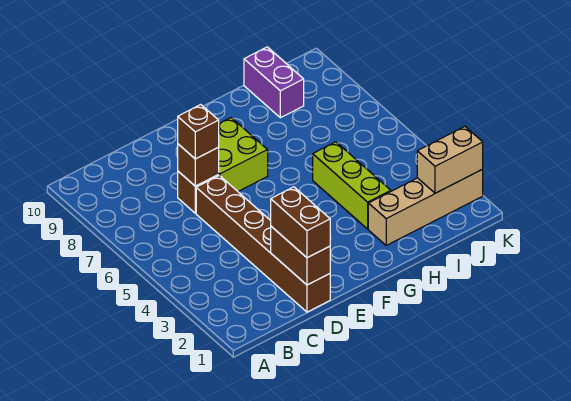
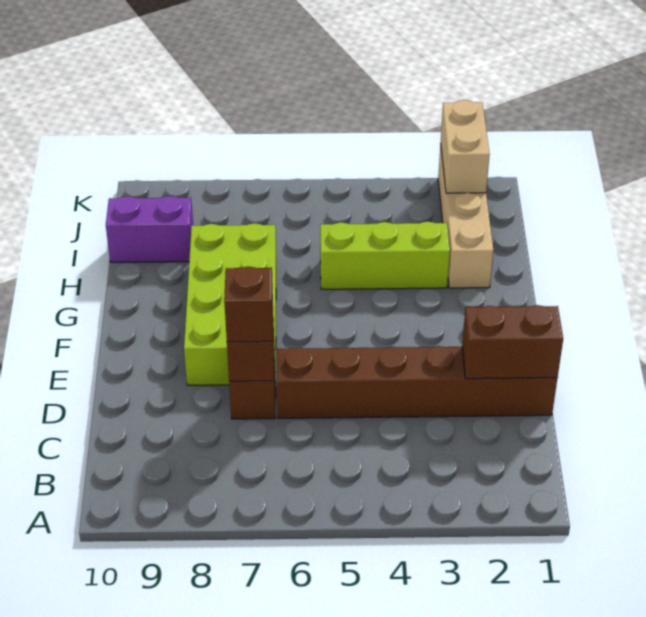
brown brick D1:D2 level 3 -> none
lime brick E7:F8 level 1 -> lime brick E7:H8 level 1

